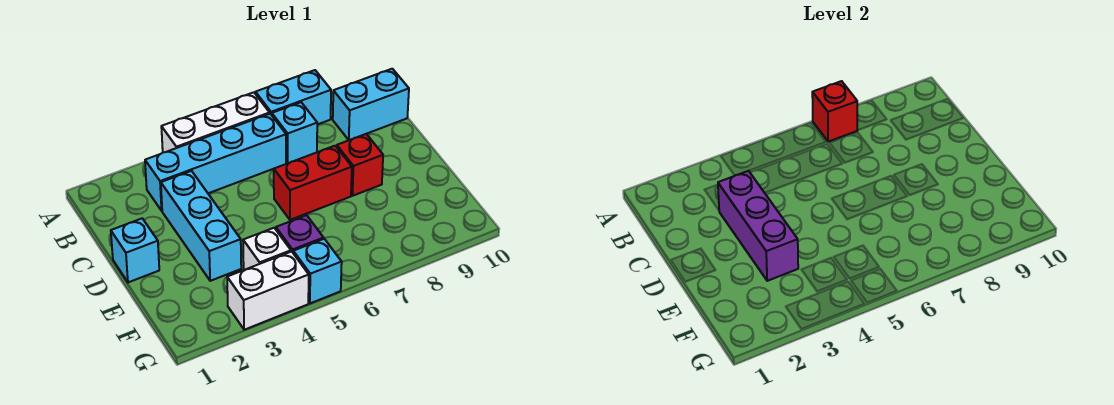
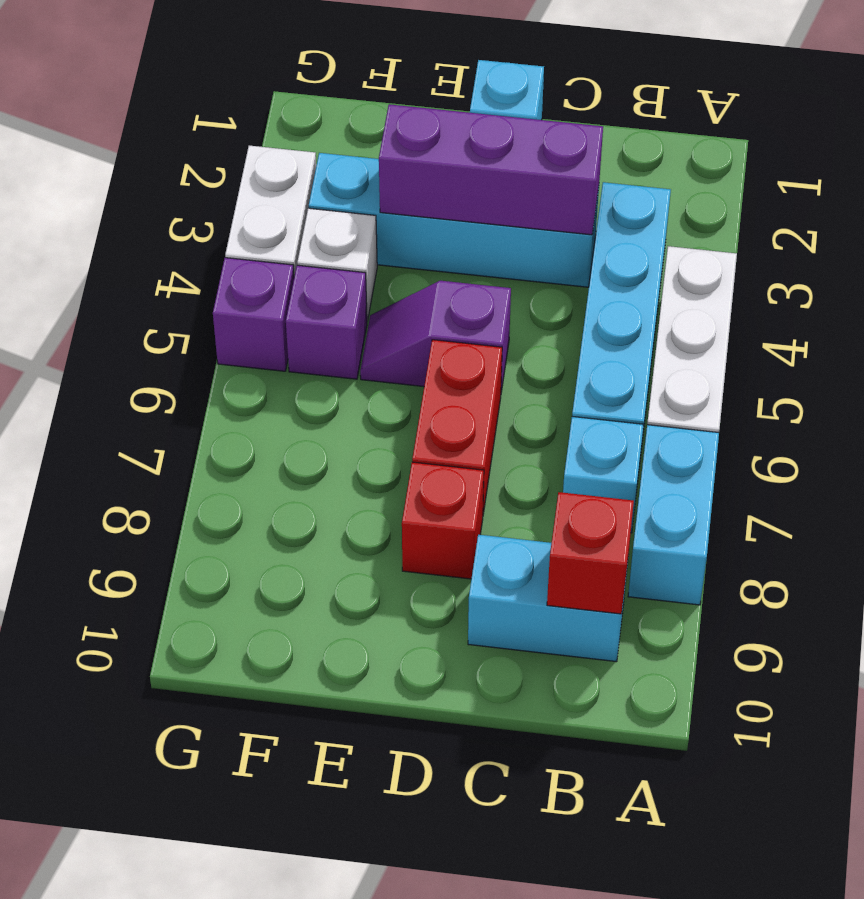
red brick A7 level 2 -> red brick B9 level 2
cyan brick B9:B10 level 1 -> cyan brick B9:C9 level 1
cyan brick C3:E3 level 1 -> cyan brick C3:F3 level 1
none -> purple slope D5:E5 level 1 top D
cyan brick G5 level 1 -> purple brick G5 level 1

